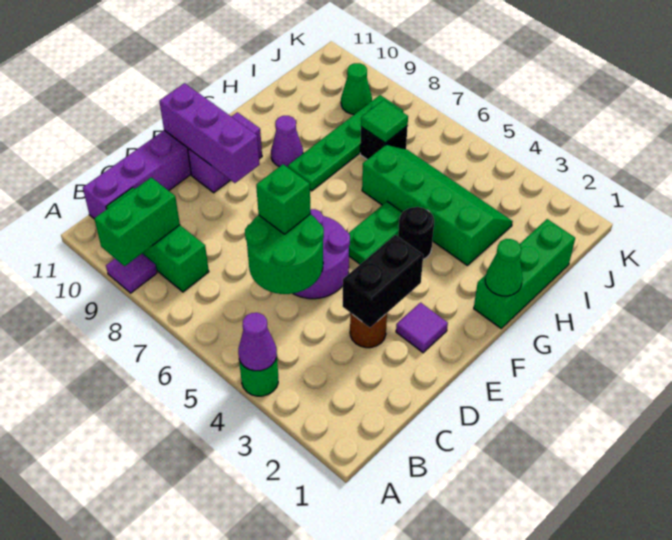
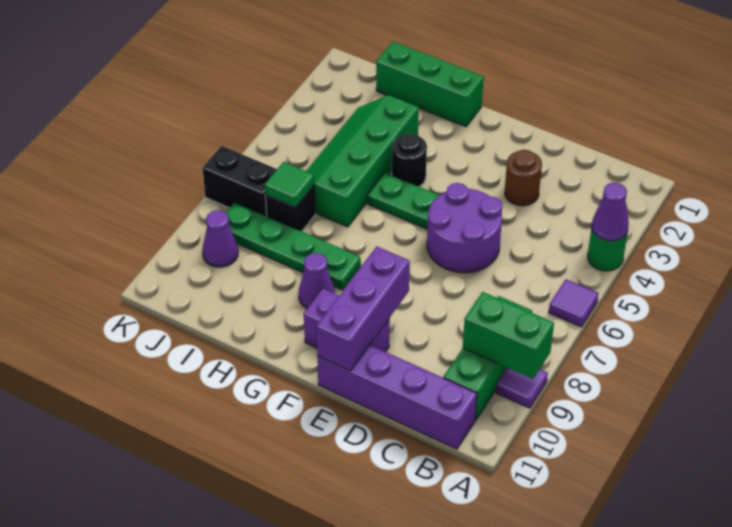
green round brick C5:D6 level 2 -> none
black brick D3:E3 level 2 -> black brick J7:K7 level 1
green brick D6 level 3 -> none
purple tile E2 level 1 -> purple tile A6 level 1
green cone G1 level 2 -> none
green cone J9 level 1 -> purple cone J9 level 1

